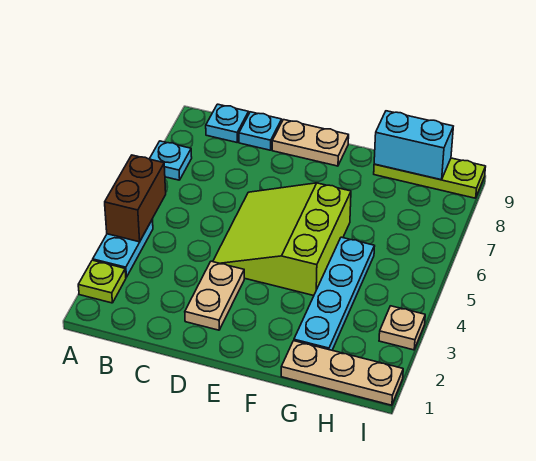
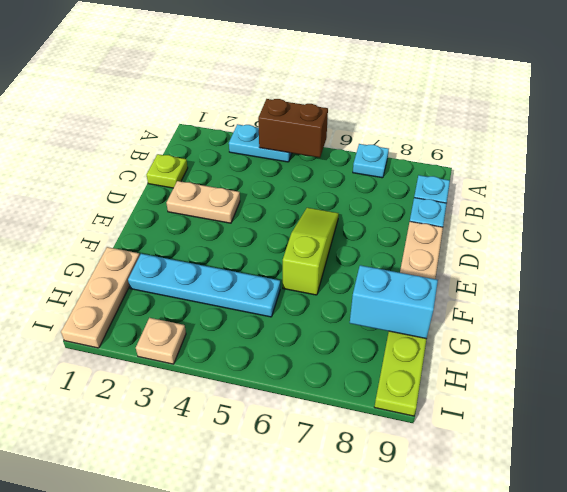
lime plate A2 level 1 -> lime plate C1 level 1
lime slope D4:F6 level 1 top F -> lime slope D6:F6 level 1 top F
cyan brick G9:H9 level 2 -> cyan brick G8:G9 level 2

